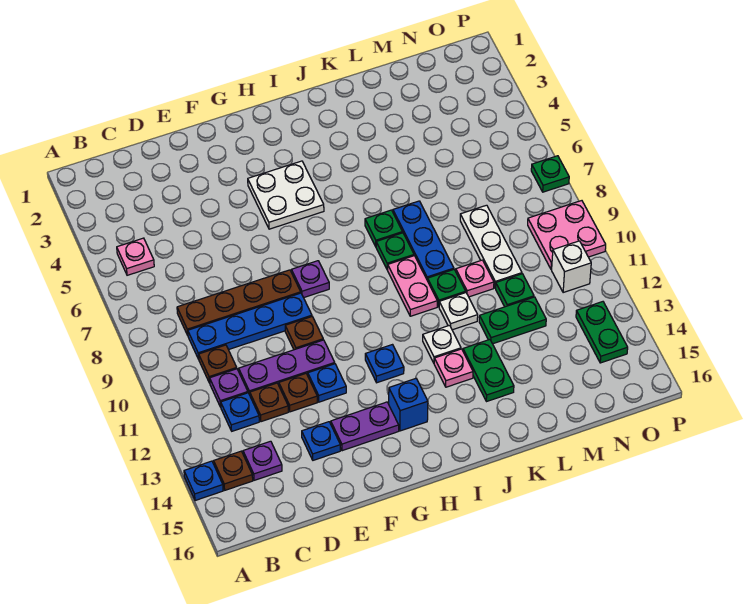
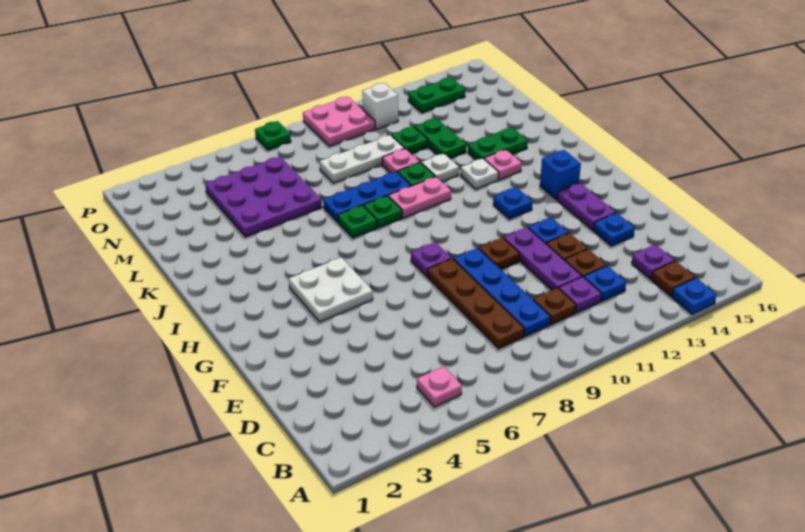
none -> purple plate L4:N6 level 1

